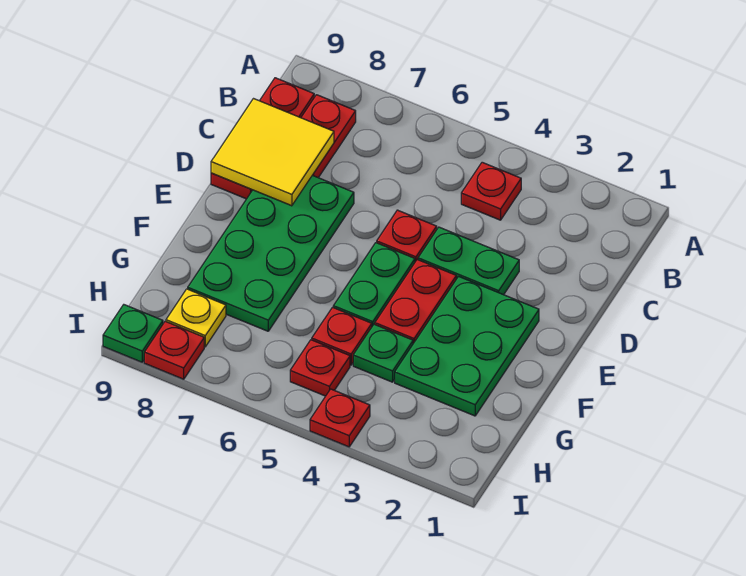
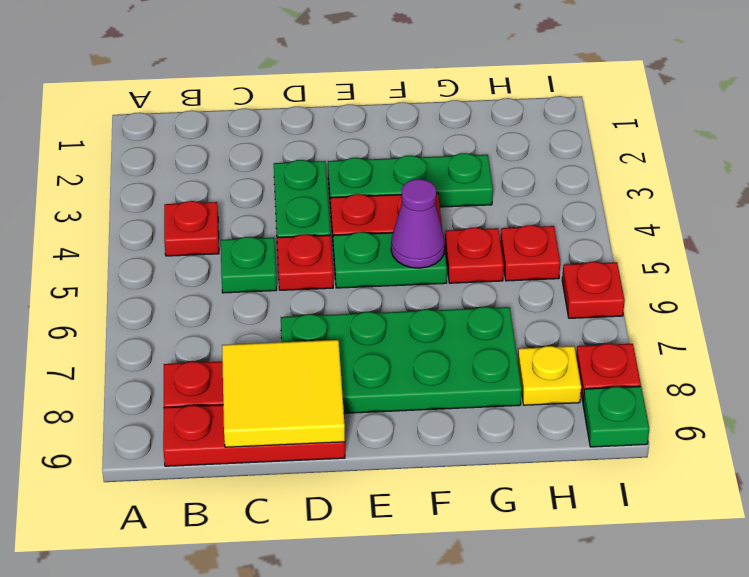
green plate E2:G3 level 1 -> green plate E3:G3 level 1
none -> purple cone F5 level 2
green plate G4 level 1 -> green plate C5 level 1
red plate I4 level 1 -> red plate I6 level 1

